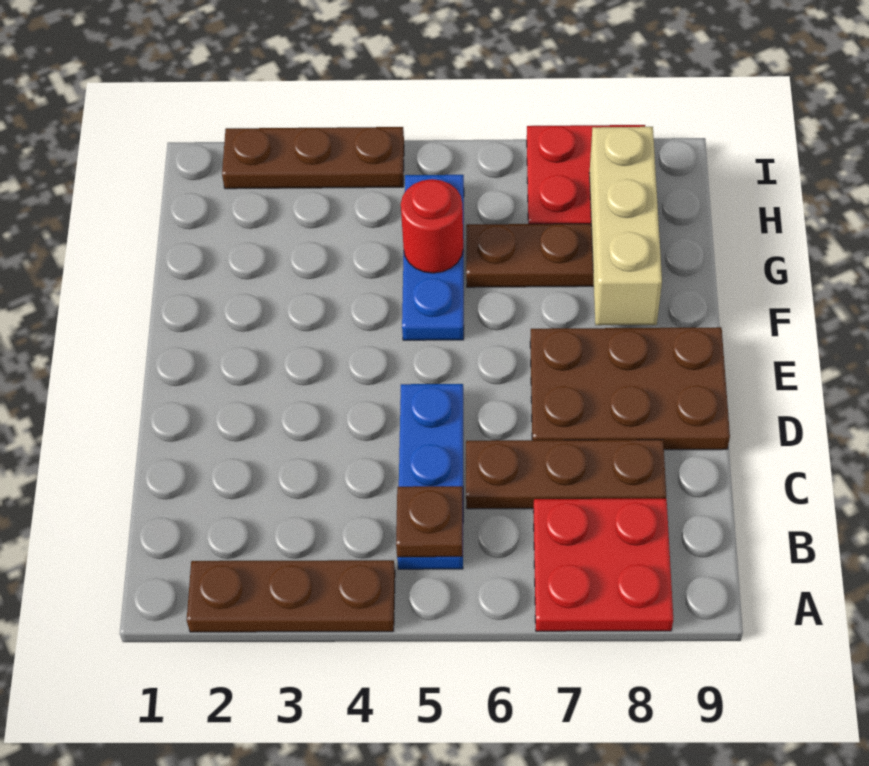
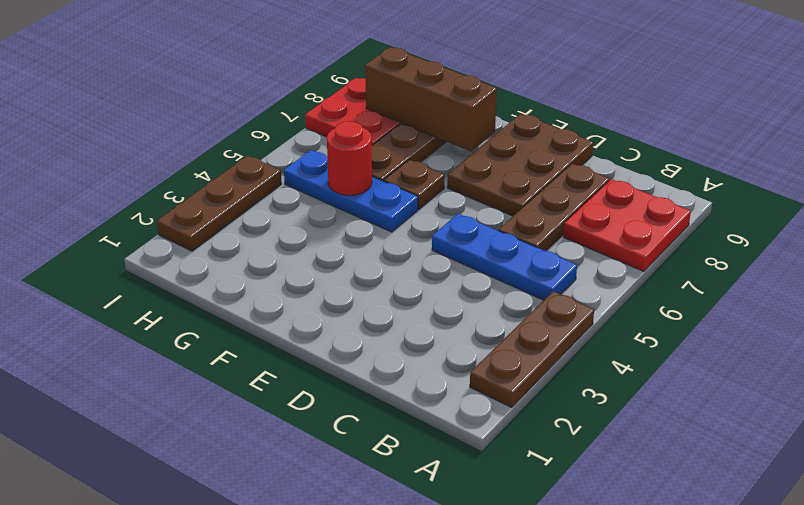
brown plate B5 level 2 -> brown plate F6 level 1
tan brick F8:H8 level 2 -> brown brick F8:H8 level 2

